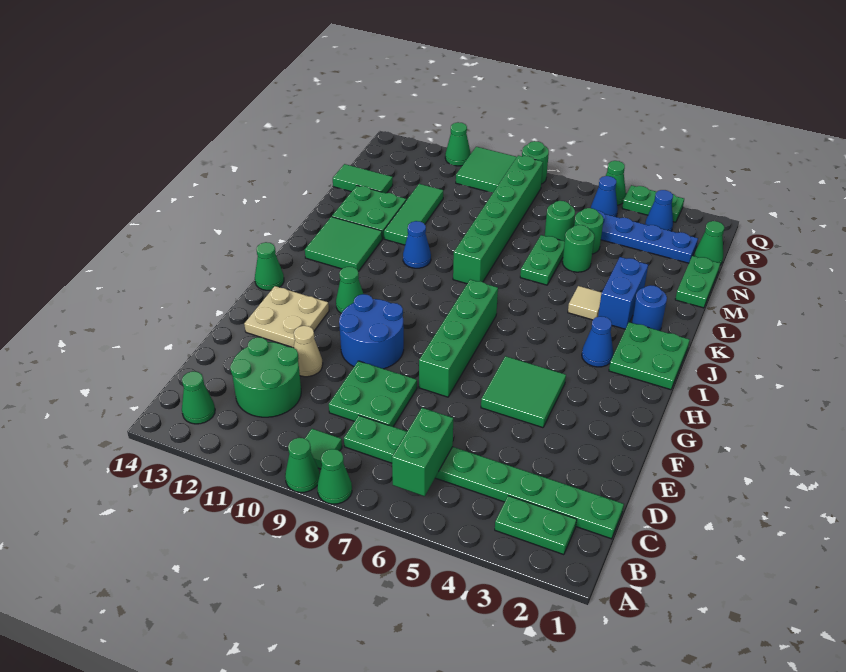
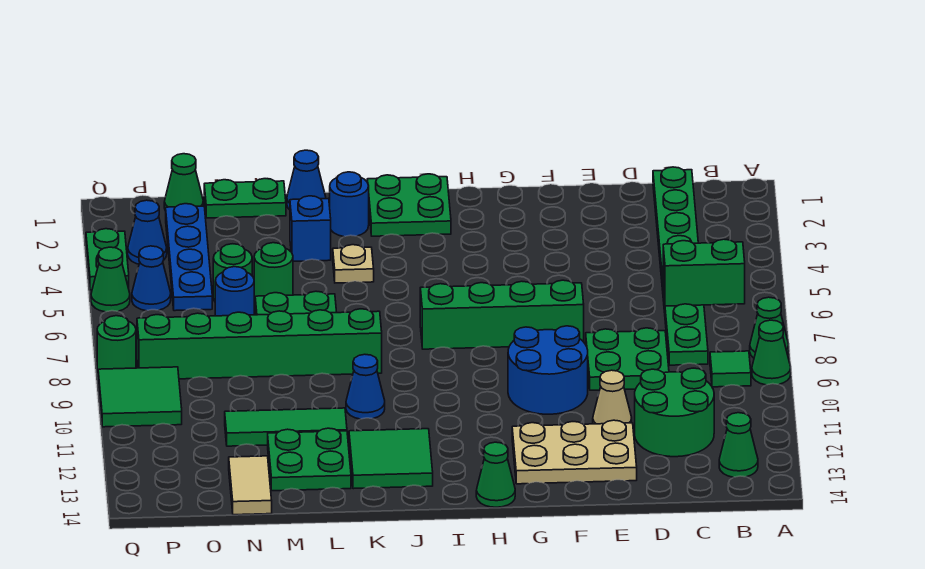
green plate B2:B3 level 1 -> none
green tile F4:G5 level 1 -> none
tan plate F12:G13 level 1 -> tan plate E12:G13 level 1
green cone H11 level 1 -> none
blue cone I3 level 1 -> blue cone L1 level 1
blue brick K3:L3 level 1 -> blue brick L3 level 1
tan tile K4 level 1 -> tan plate K4 level 1
green round brick N6 level 1 -> blue round brick N6 level 1
green tile N13:N14 level 1 -> tan tile N13:N14 level 1
green cone Q11 level 1 -> none

